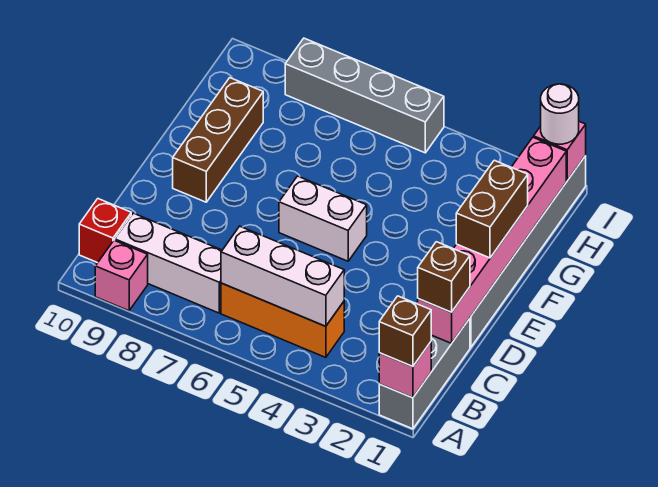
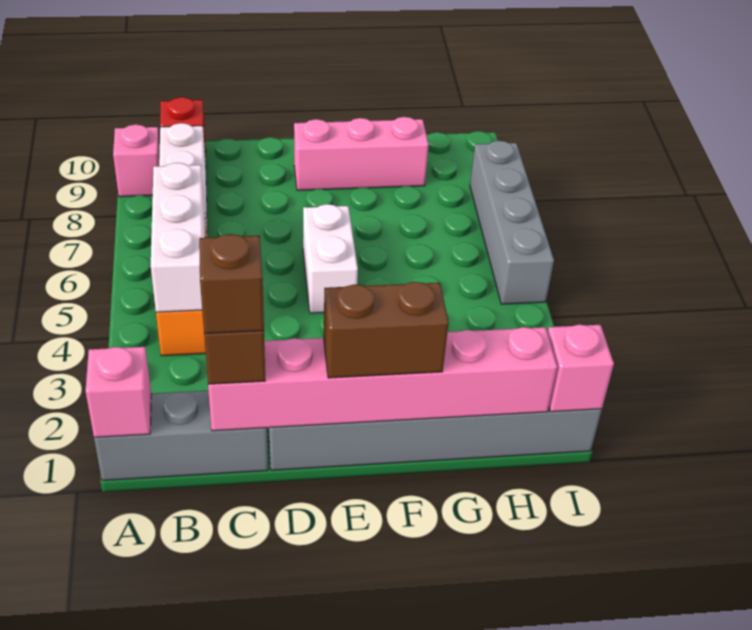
brown brick A1 level 3 -> brown brick C1 level 4
brown brick E9:G9 level 1 -> pink brick E9:G9 level 1
white round brick I1 level 3 -> none

